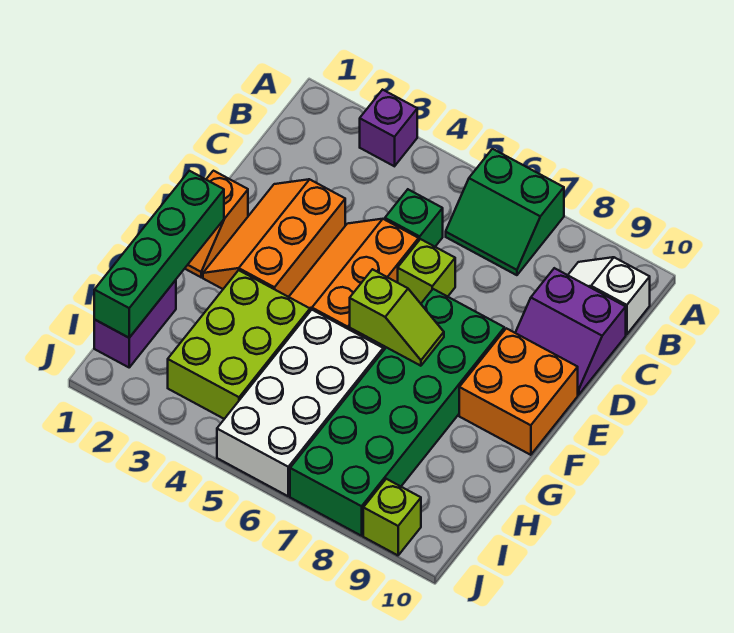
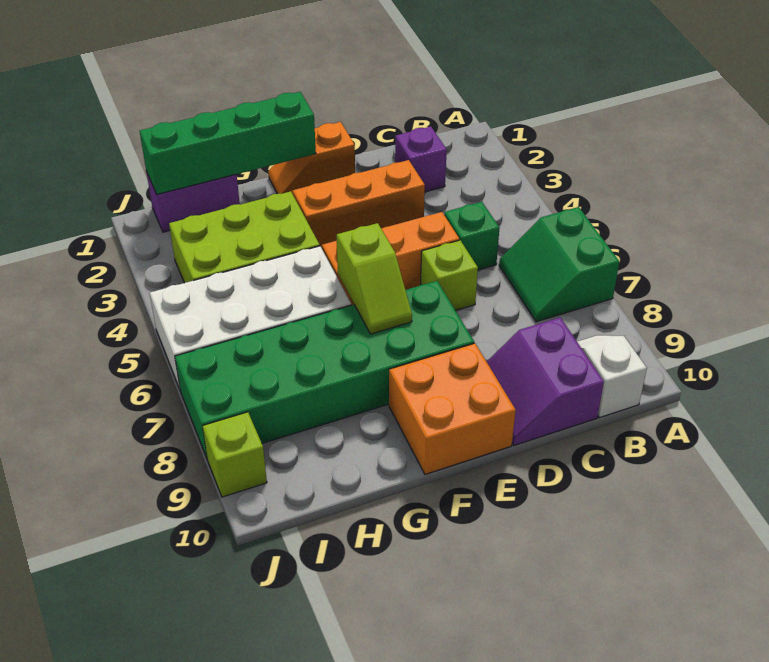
purple brick A3 level 1 -> purple brick C2 level 1

